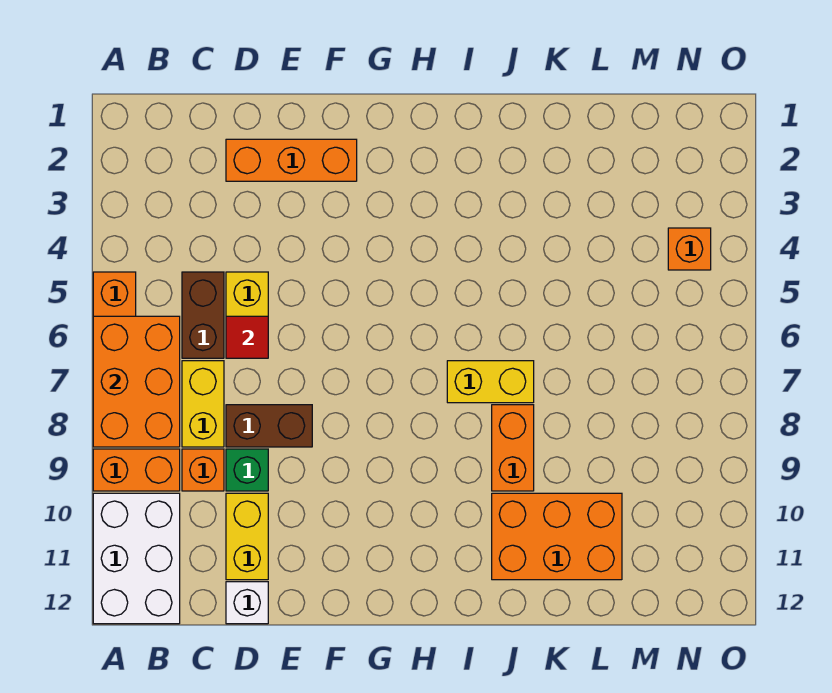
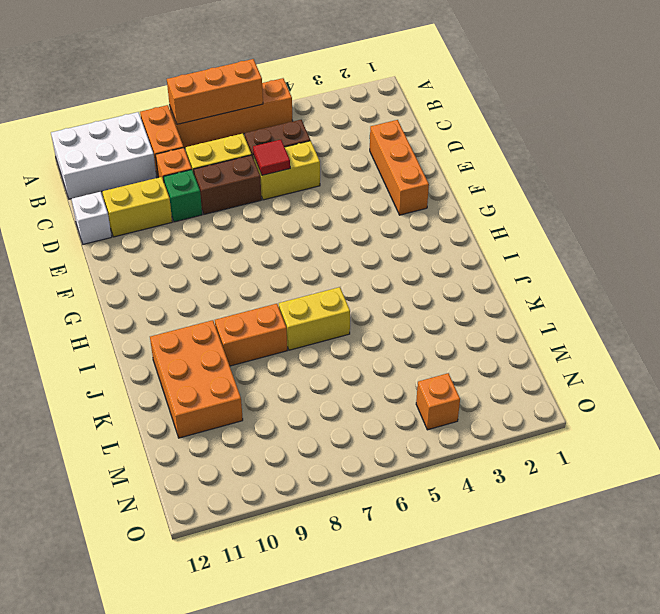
orange brick A6:B8 level 2 -> orange brick A6:A8 level 2
brown brick D8:E8 level 1 -> brown brick D7:D8 level 1
yellow brick I7:J7 level 1 -> yellow brick J6:J7 level 1

